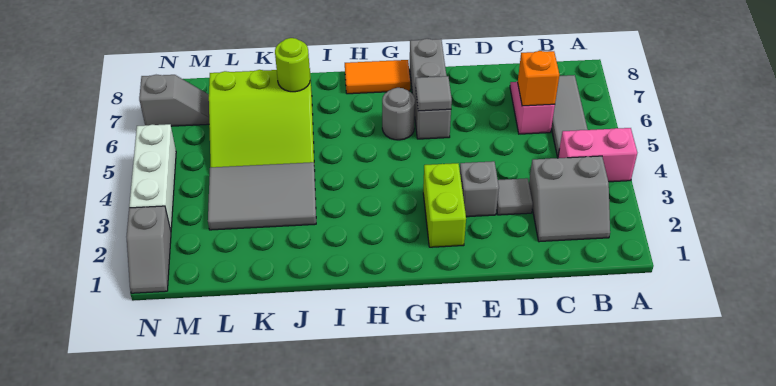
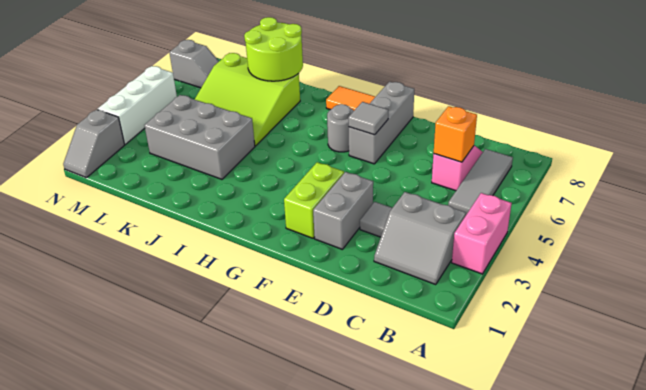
pink brick A4:B4 level 1 -> pink brick A3:A4 level 1
grey brick E3 level 1 -> grey brick E2:E3 level 1
grey tile J3:L4 level 1 -> grey brick J3:L4 level 1
lime round brick J7 level 2 -> lime round brick J7:K8 level 2

